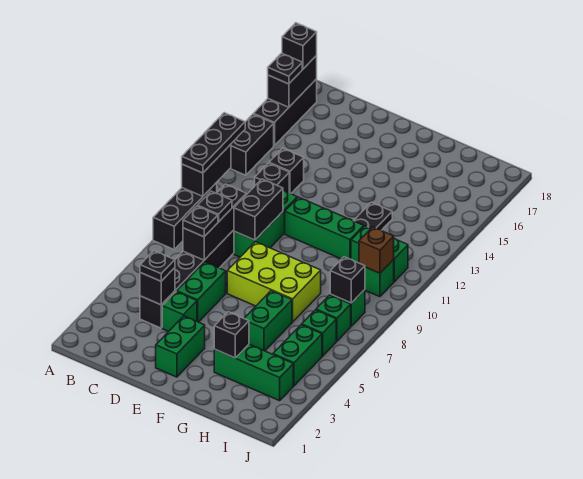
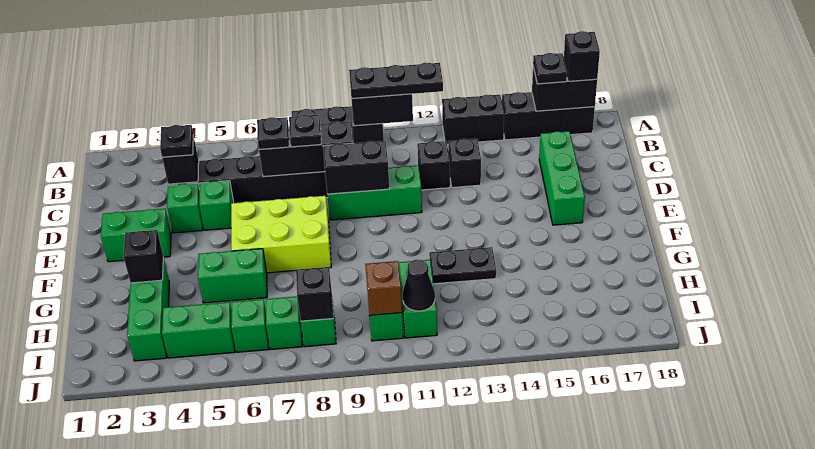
green brick D5:D6 level 1 -> green brick D5 level 1
lime brick E7:G8 level 1 -> lime brick E6:F8 level 1
green brick E11:G11 level 1 -> green brick C16:E16 level 1
none -> black cone I11 level 2

